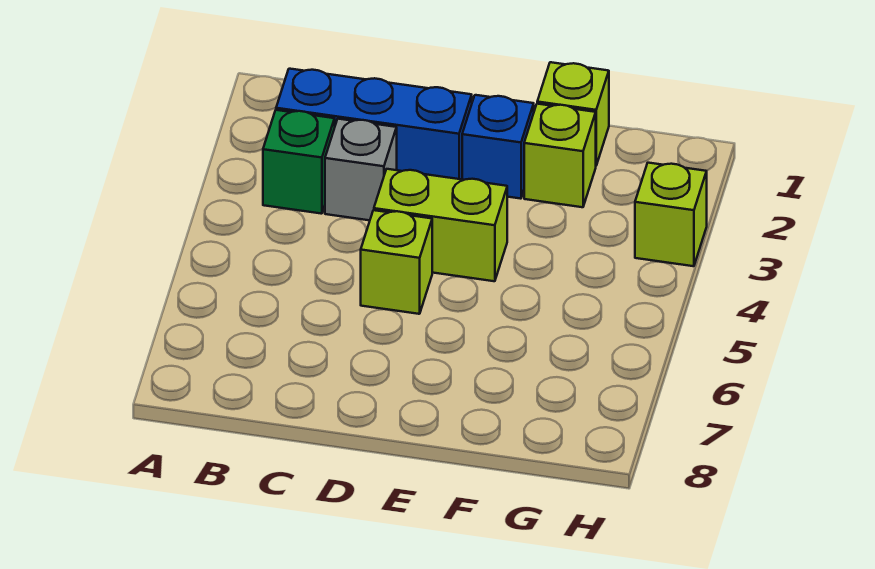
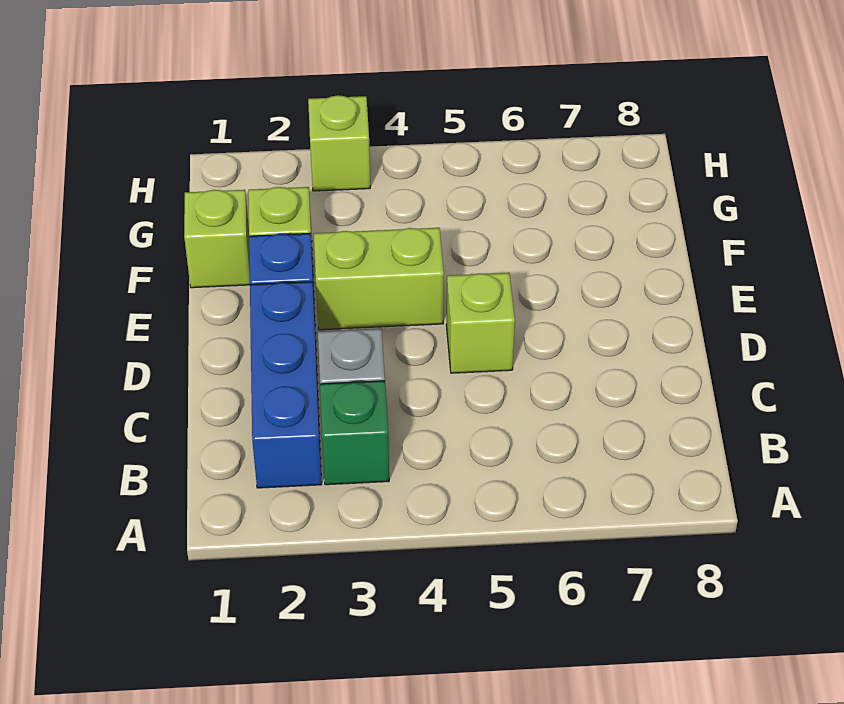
lime brick D4:E4 level 1 -> lime brick E3:E4 level 1

